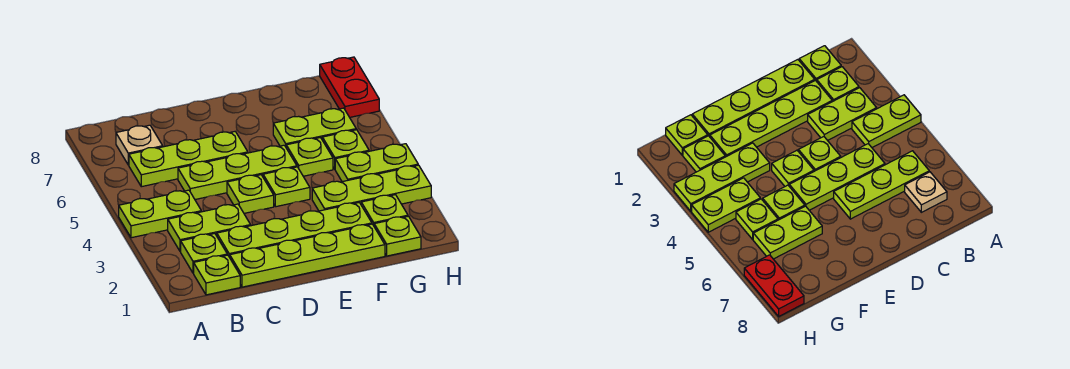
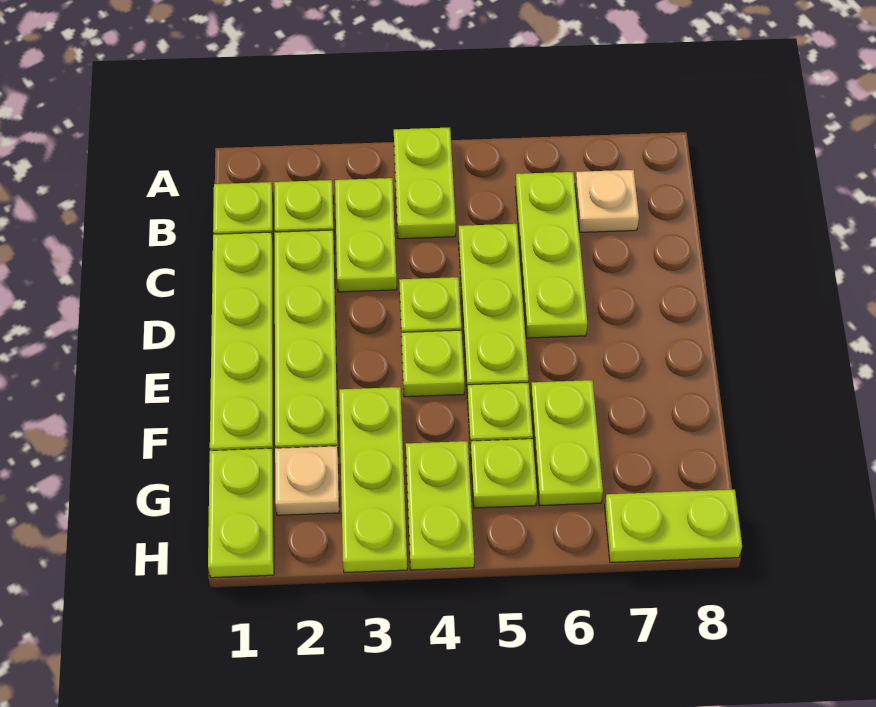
lime plate G1 level 1 -> lime plate G1:H1 level 1
lime plate G2 level 1 -> tan plate G2 level 1
red plate H7:H8 level 1 -> lime plate H7:H8 level 1

